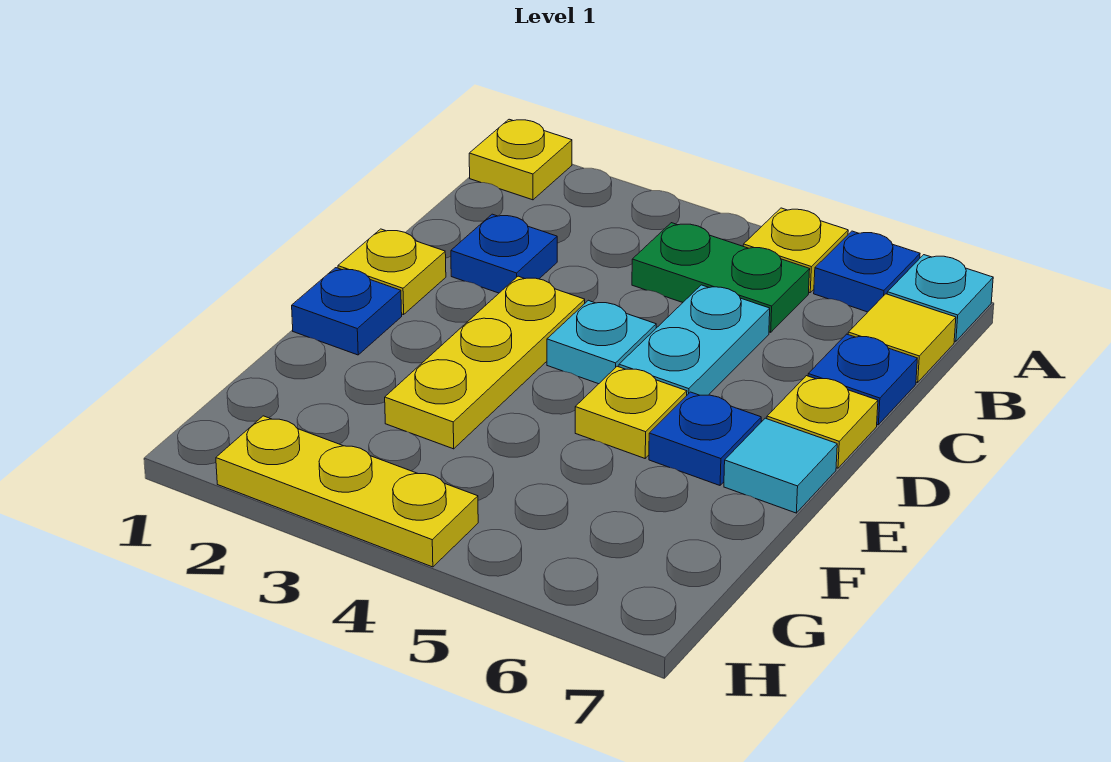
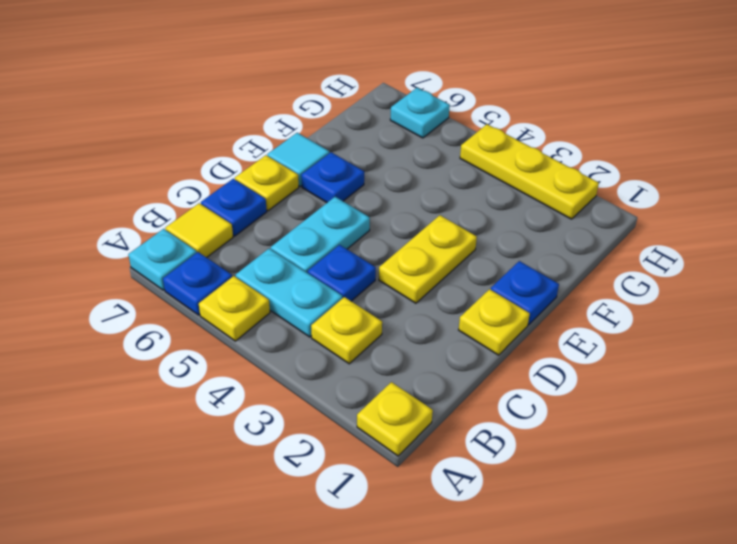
green plate B4:B5 level 1 -> cyan plate B4:B5 level 1
blue plate C2 level 1 -> blue plate C4 level 1
yellow plate D3:F3 level 1 -> yellow plate D3:E3 level 1
cyan plate D4 level 1 -> cyan plate H6 level 1
yellow plate E5 level 1 -> yellow plate B3 level 1

